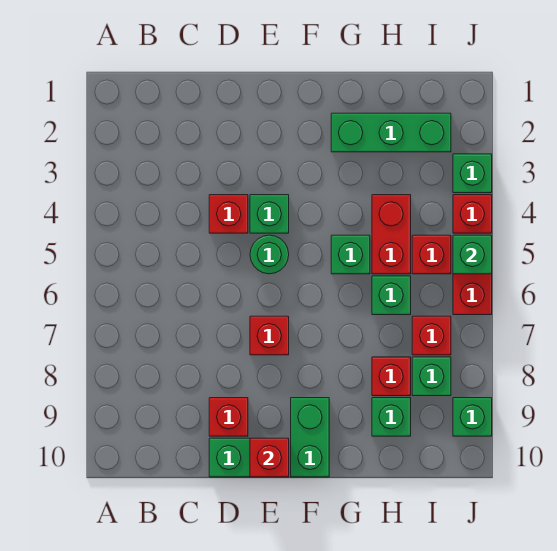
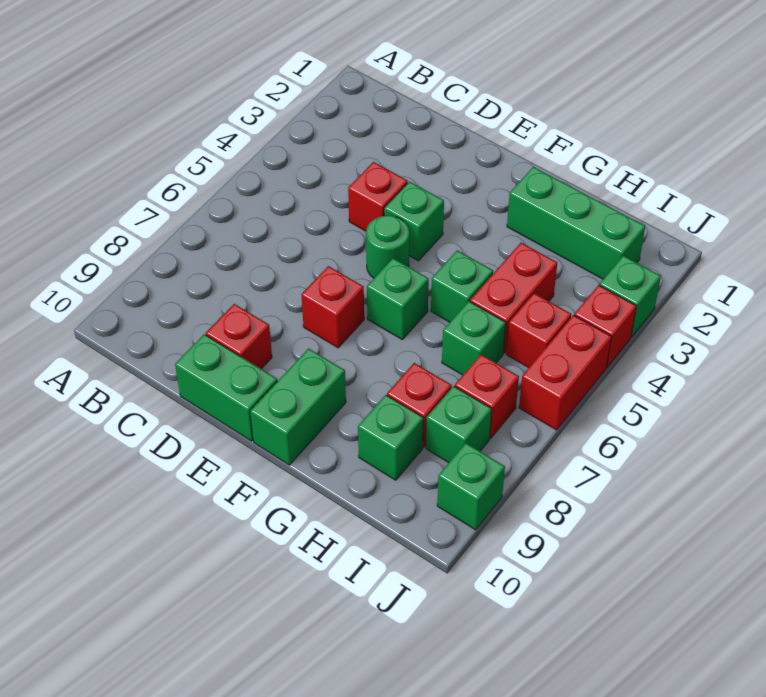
red brick E10 level 2 -> none
green brick J5 level 2 -> green brick F6 level 1

